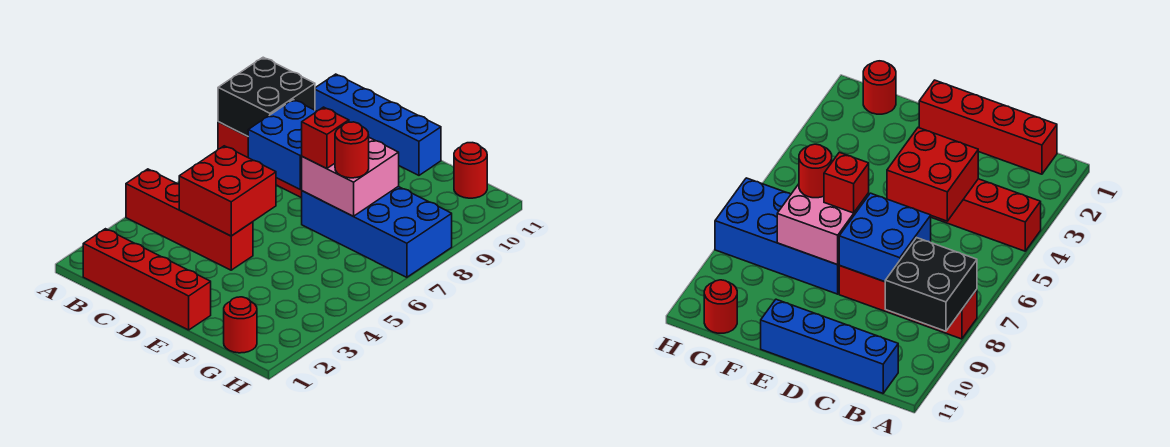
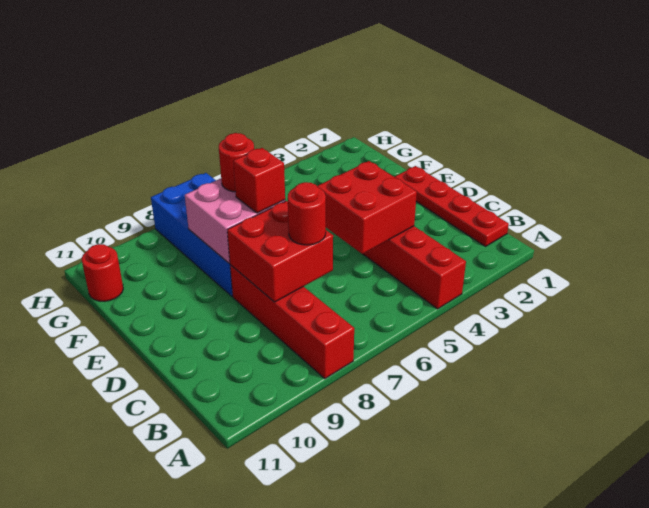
black brick A8:B9 level 2 -> none
red brick B1:E1 level 1 -> red plate B1:E1 level 1
blue brick B11:E11 level 1 -> none
blue brick C7:D8 level 2 -> red brick C7:D8 level 2
red round brick G1 level 1 -> red round brick C7 level 3

